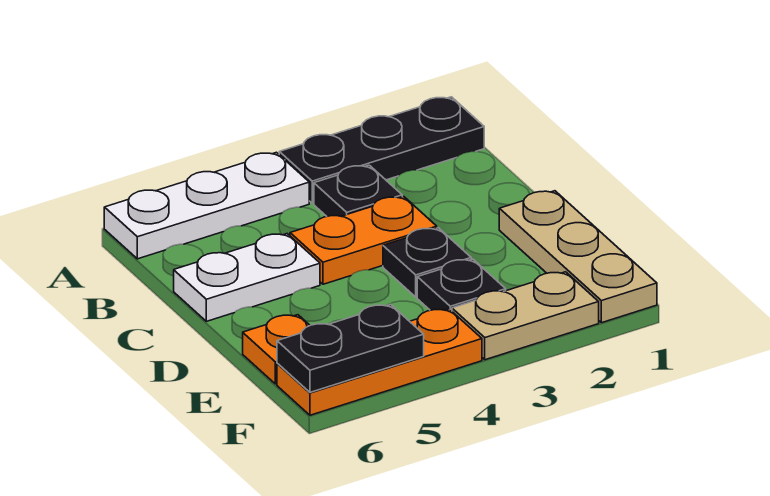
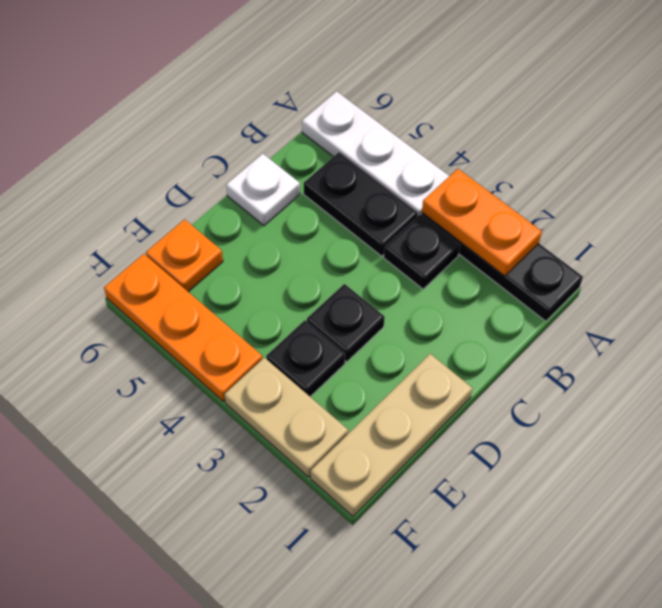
orange plate C3:C4 level 1 -> orange plate A2:A3 level 2
white plate C5:C6 level 1 -> white plate C6 level 1
black plate F5:F6 level 2 -> black plate B4:B5 level 1

